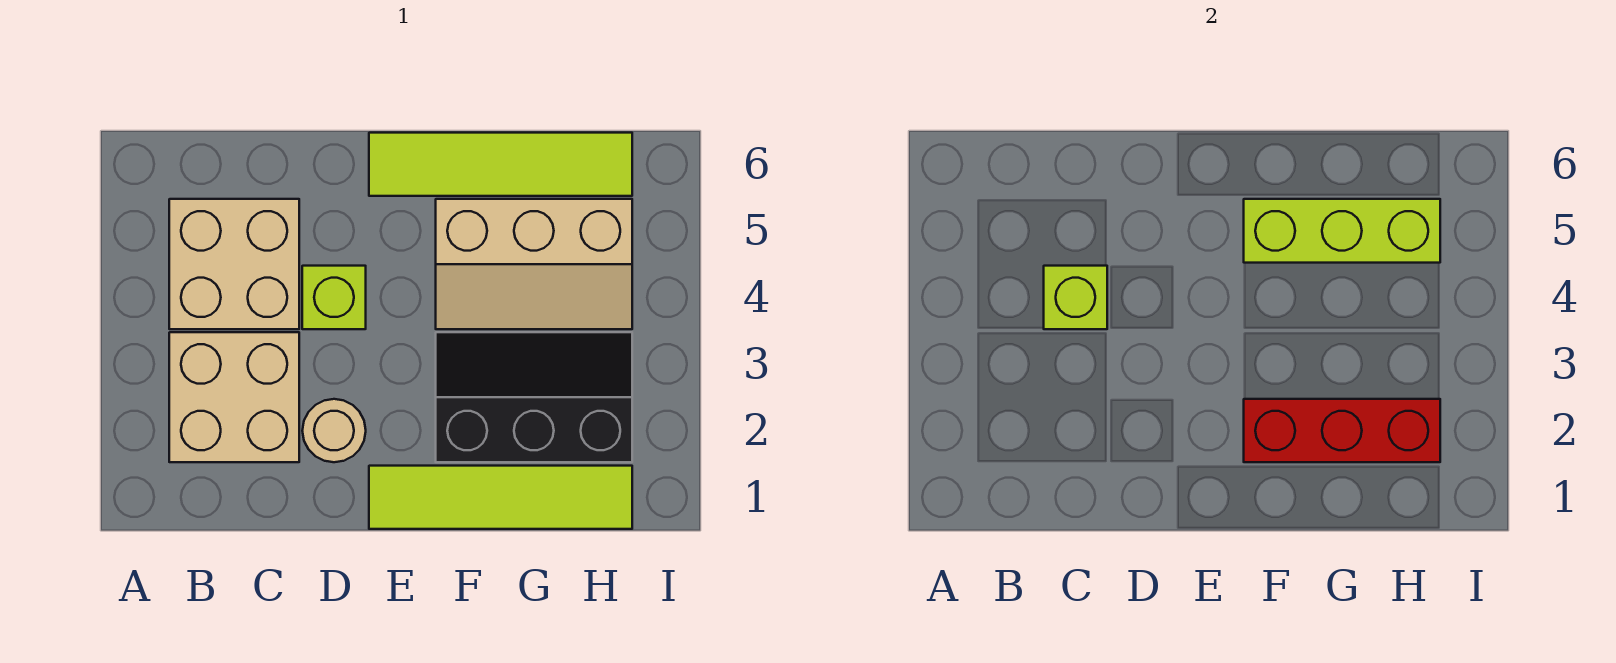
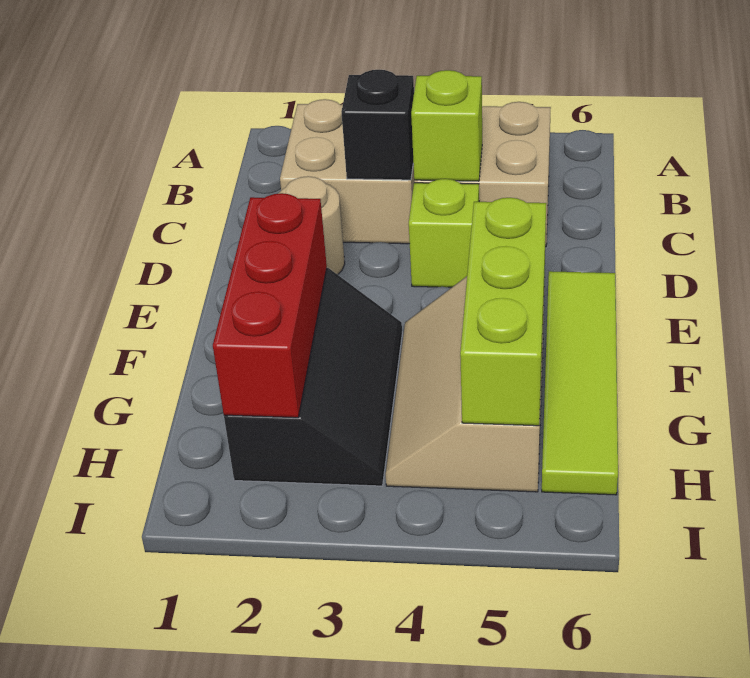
none -> black brick C3 level 2
lime tile E1:H1 level 1 -> none

